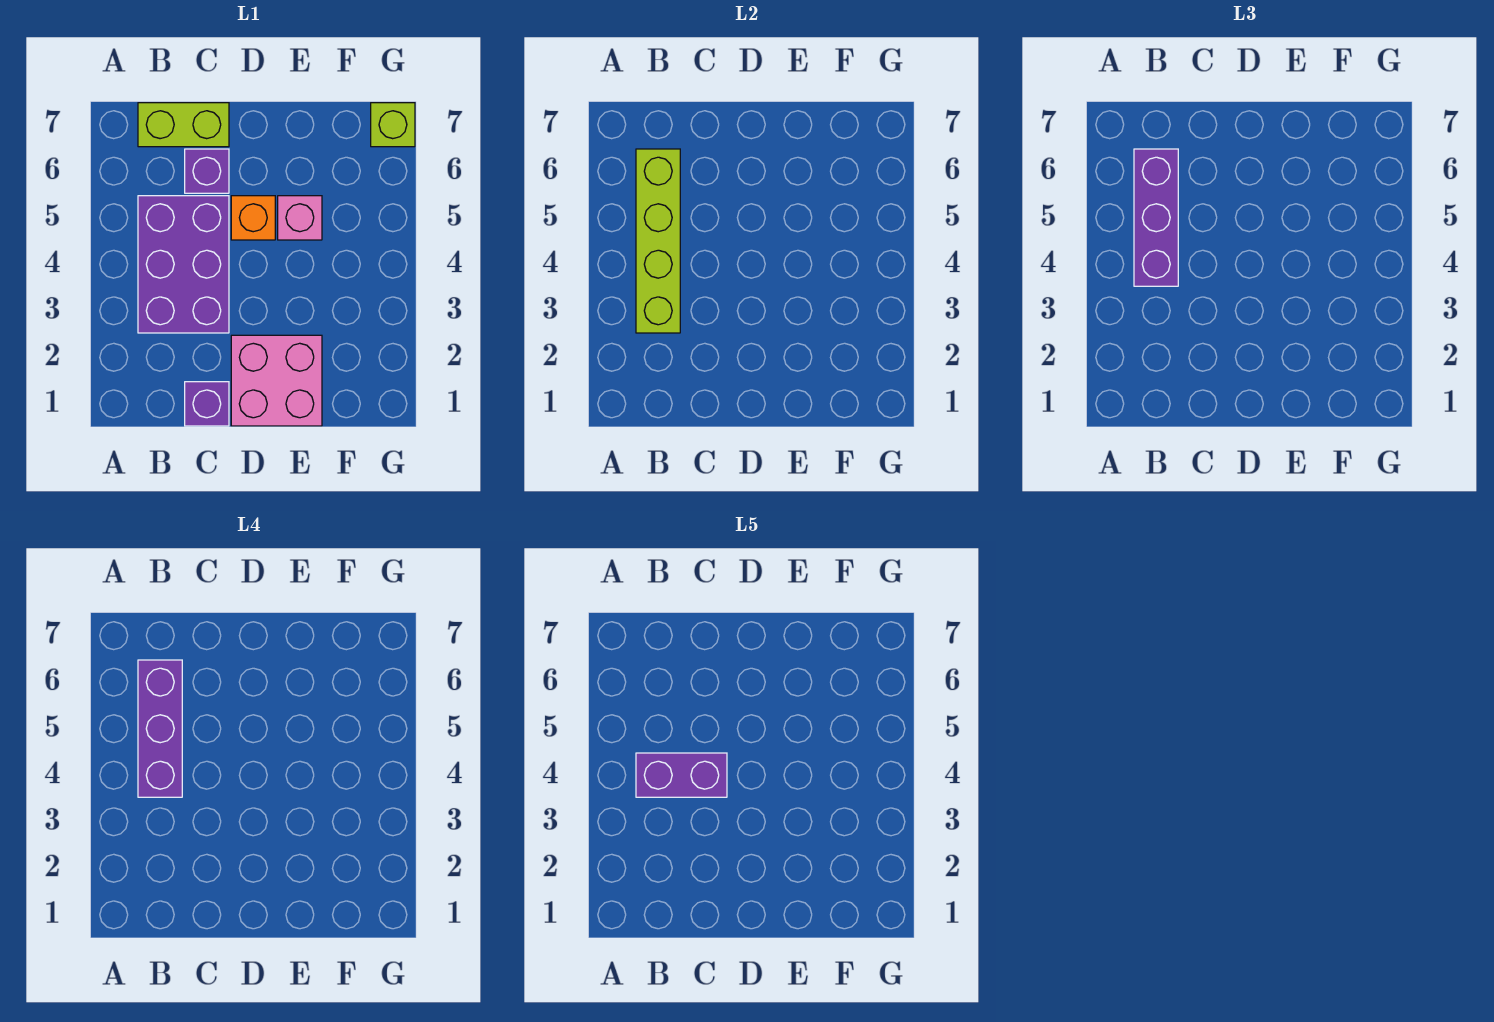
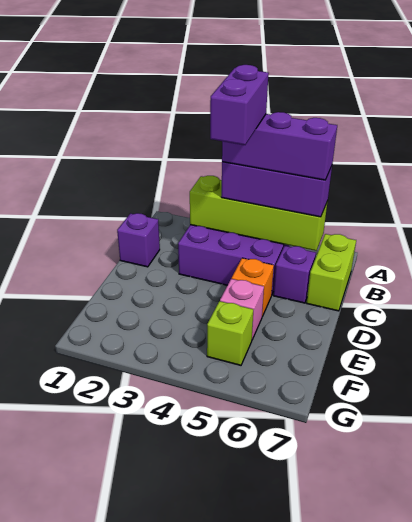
pink brick D1:E2 level 1 -> none
lime brick G7 level 1 -> lime brick F5 level 1

